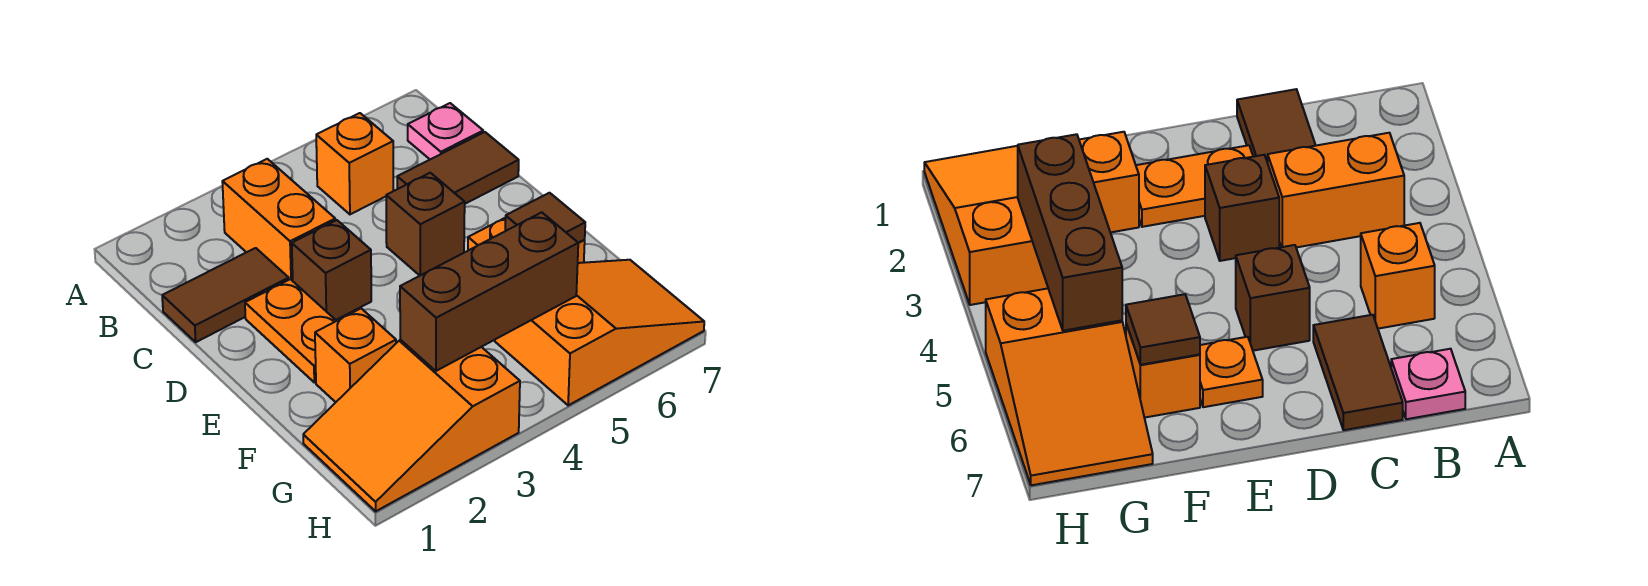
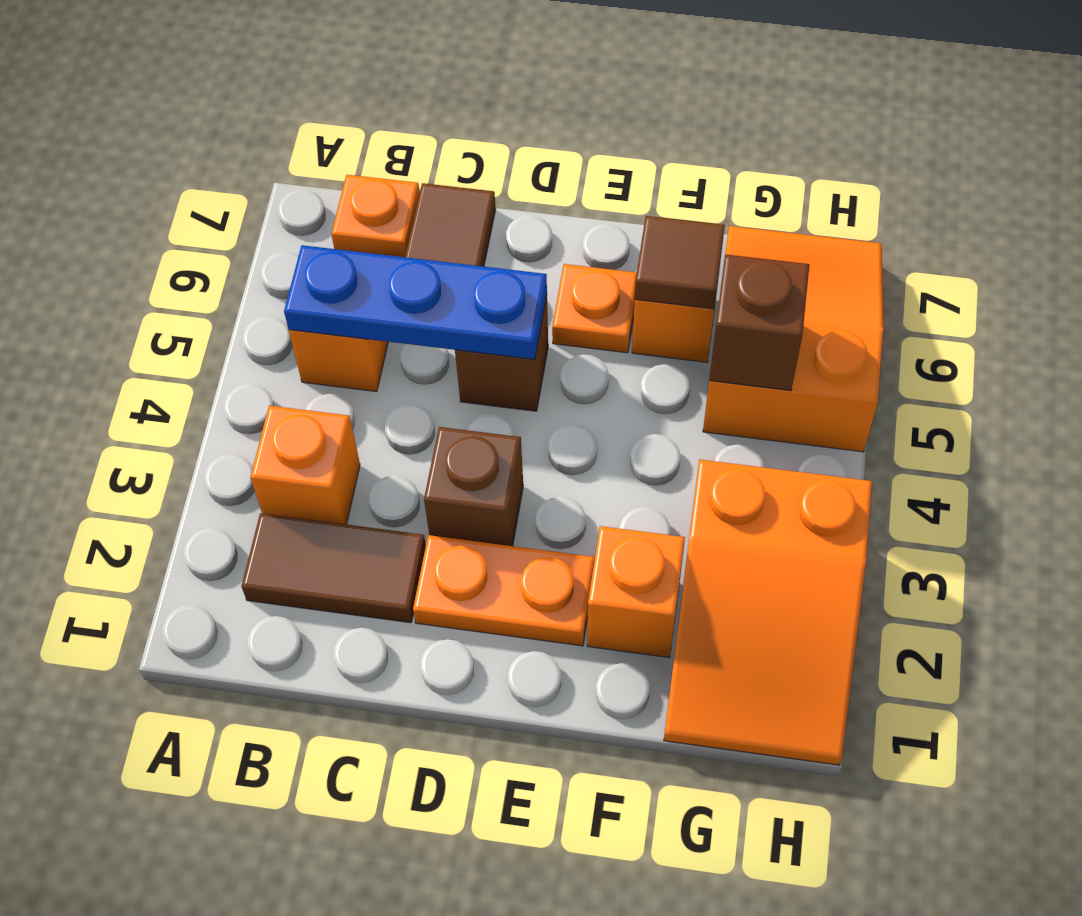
orange brick B3:C3 level 1 -> orange brick B3 level 1
none -> blue plate B5:D5 level 2
pink plate B7 level 1 -> orange plate B7 level 1
brown tile C1:C2 level 1 -> brown tile B2:C2 level 1
brown brick G3:G5 level 2 -> brown brick G5 level 2

